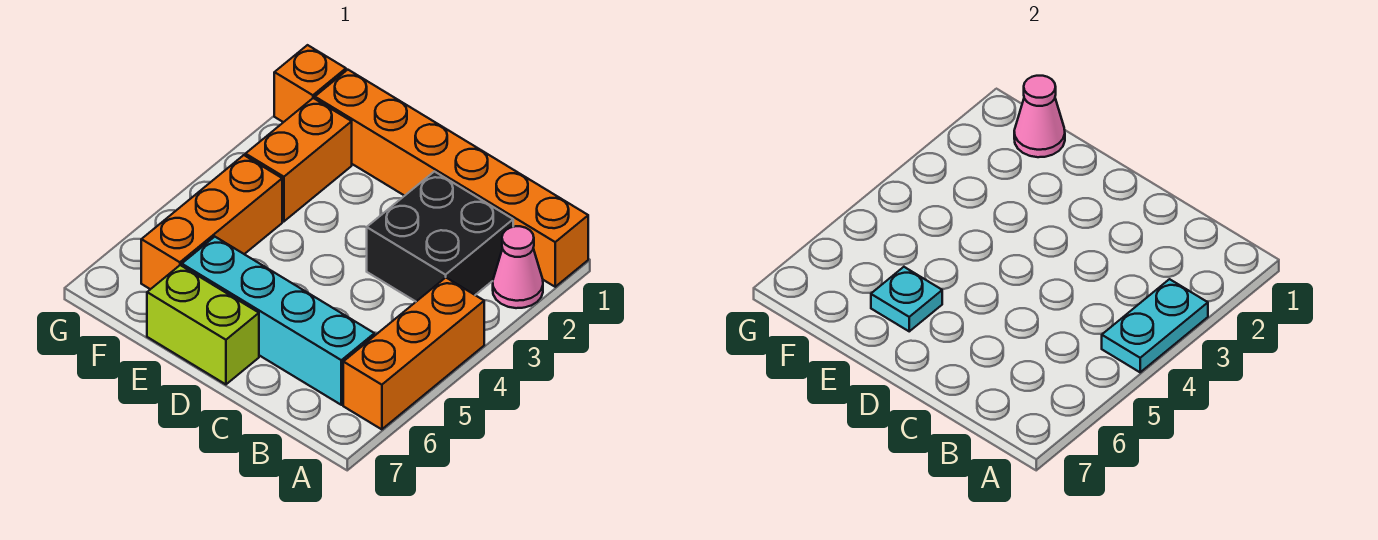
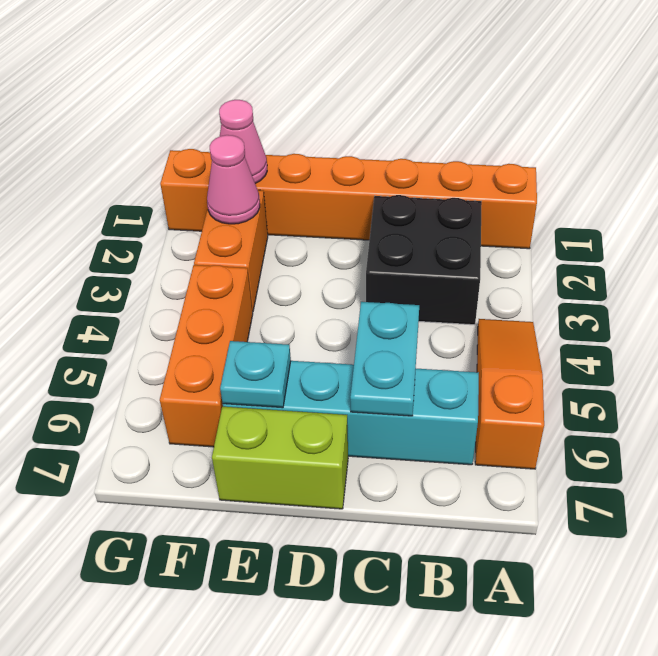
pink cone A2 level 1 -> pink cone F2 level 2
cyan plate A3:A4 level 2 -> cyan plate C5:C6 level 2
orange brick A4:A6 level 1 -> orange slope A4:A6 level 1 top 6

